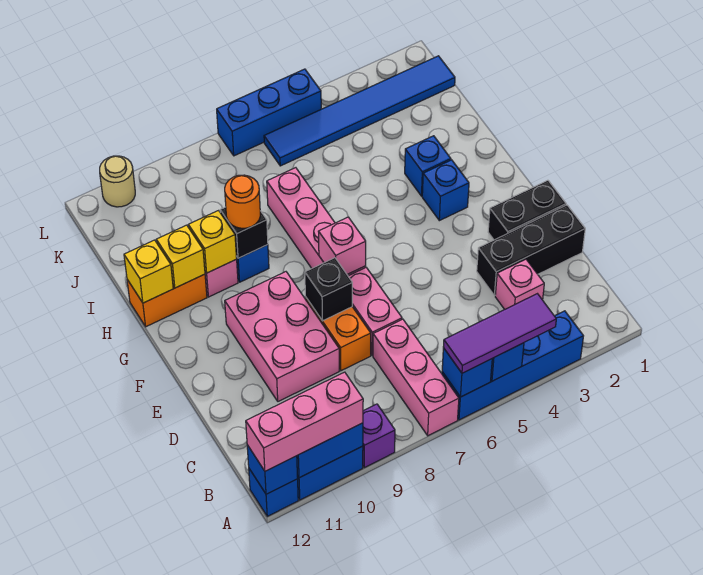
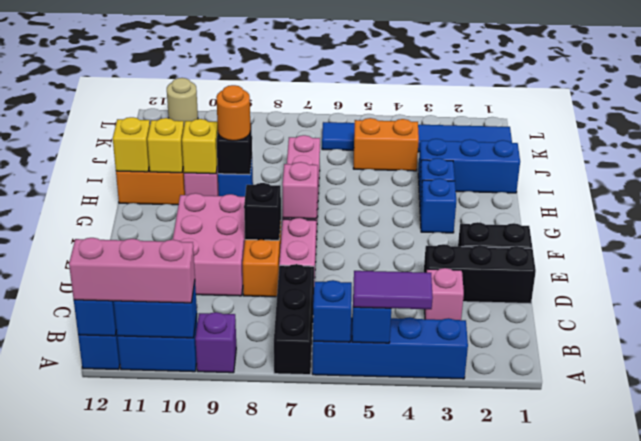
purple tile A4:A6 level 3 -> purple tile A4:A5 level 3
pink brick A7:C7 level 1 -> black brick A7:C7 level 1
none -> orange brick J4:J5 level 1
blue brick L5:L7 level 1 -> blue brick I1:I3 level 1

